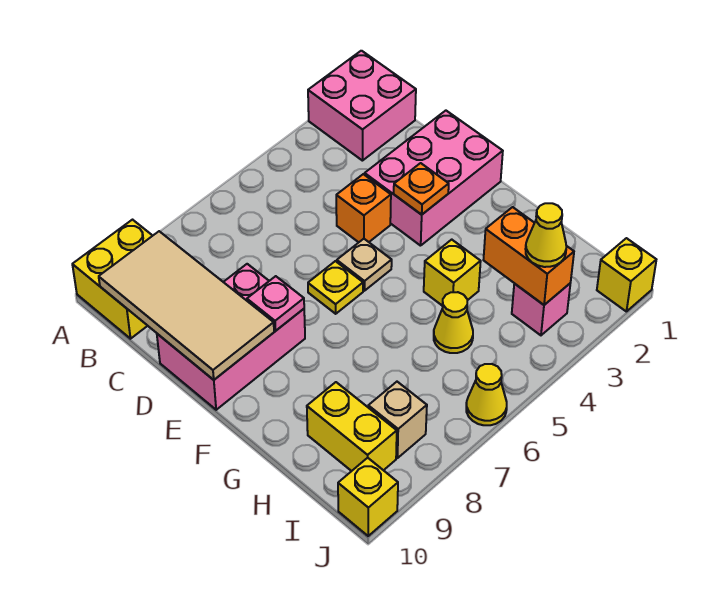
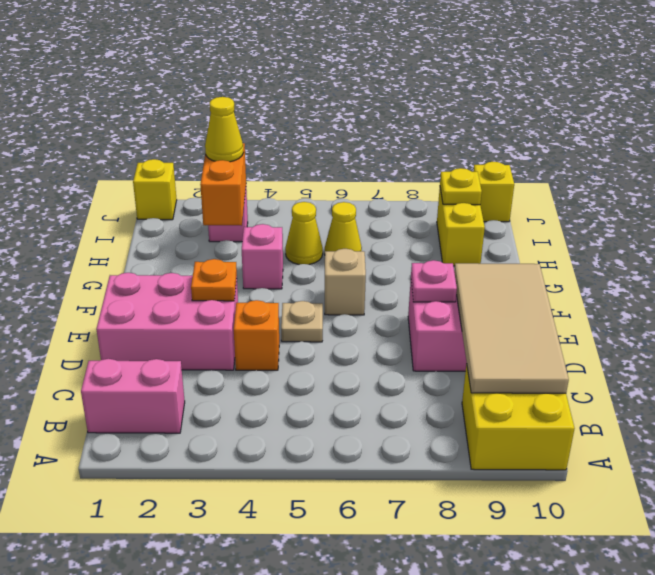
pink brick A1:B2 level 1 -> pink brick B1:B2 level 1
yellow plate E6 level 1 -> yellow plate I9 level 2
yellow brick G4 level 1 -> pink brick G4 level 1
tan brick I8 level 1 -> tan brick F6 level 1
yellow cone J6 level 1 -> yellow cone H6 level 1

